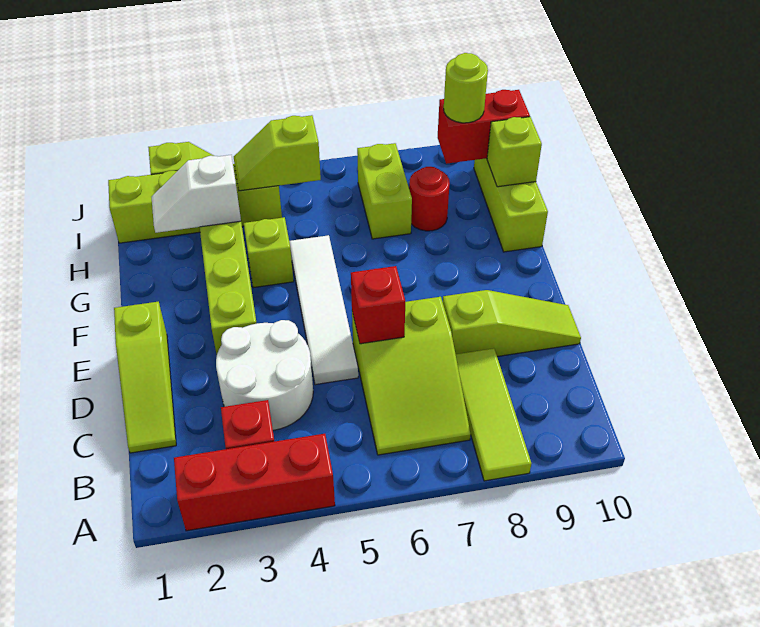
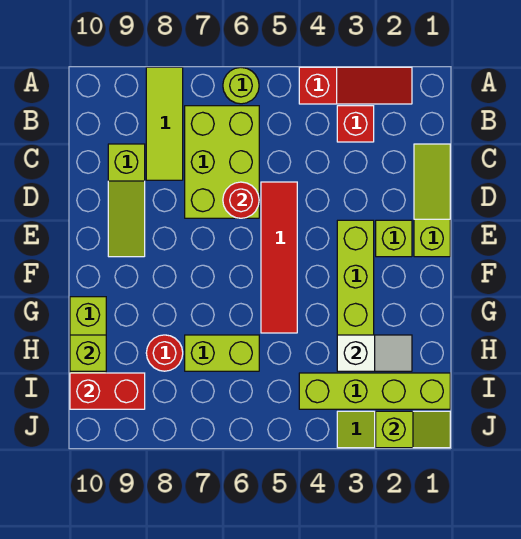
red brick A2:A4 level 1 -> red slope A2:A4 level 1 top 4
lime slope B6:D7 level 1 top D -> lime brick B6:D7 level 1
white round brick C3:D4 level 1 -> none
white tile D5:G5 level 1 -> red tile D5:G5 level 1
red brick D6 level 2 -> red round brick D6 level 2
lime slope D8:D10 level 1 top 8 -> lime slope C9:E9 level 1 top C
lime brick G4 level 1 -> lime brick E2 level 1
lime brick H7:I7 level 1 -> lime brick H6:H7 level 1
lime slope I4:I5 level 2 top 5 -> lime slope J1:J2 level 2 top 2
lime round brick I9 level 3 -> lime round brick A6 level 1

